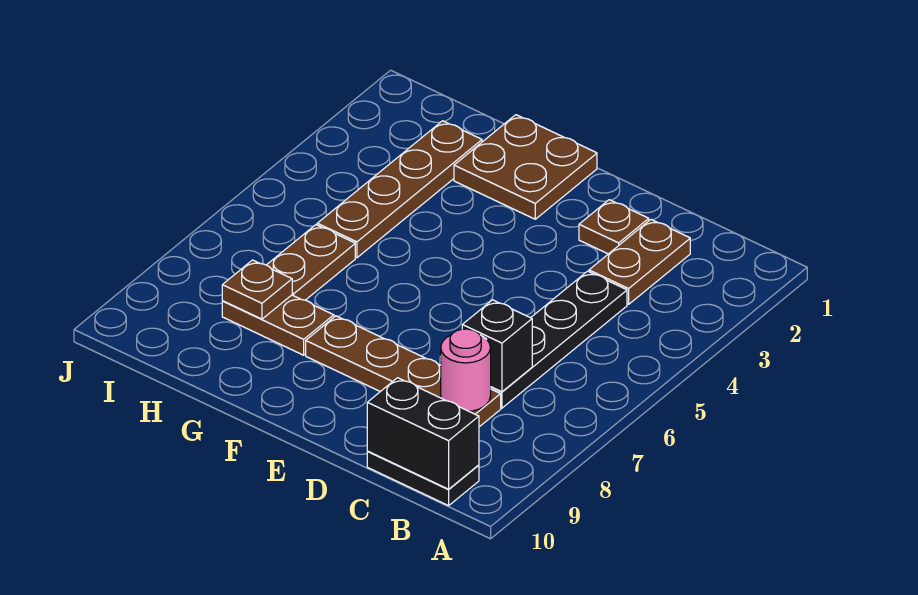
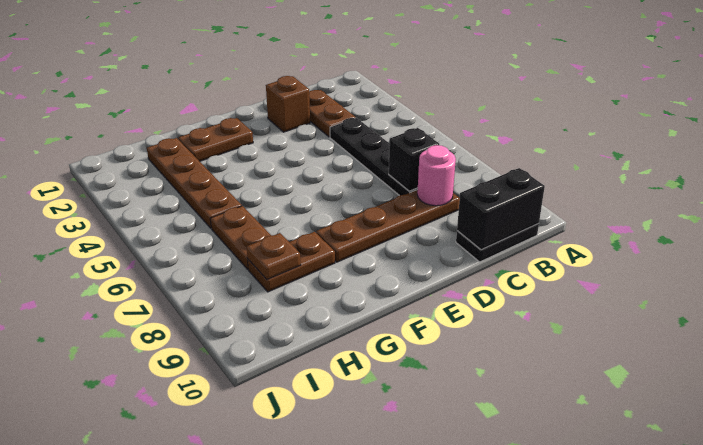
brown plate D2 level 1 -> brown brick D2 level 1
brown plate F1:G2 level 1 -> brown plate F2:G2 level 1

